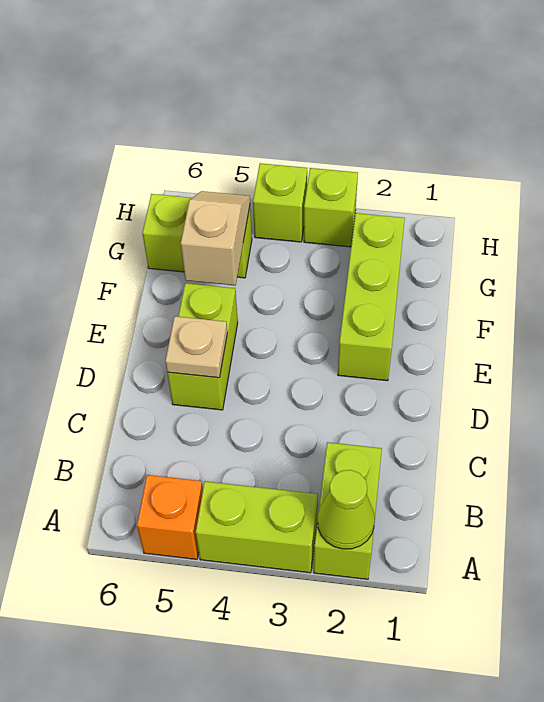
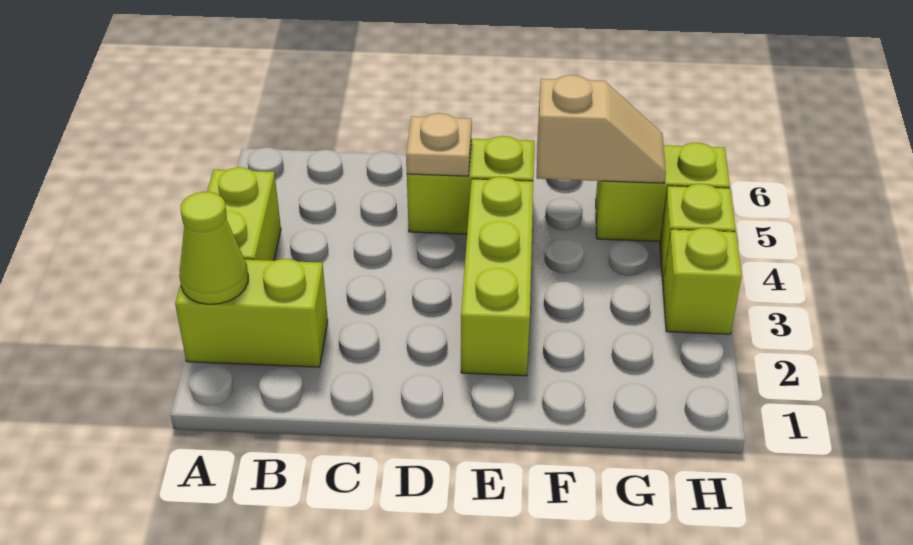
orange brick A5 level 1 -> none
lime brick E2:G2 level 1 -> lime brick E2:E4 level 1
lime brick G5:G6 level 1 -> lime brick G5:H5 level 1

